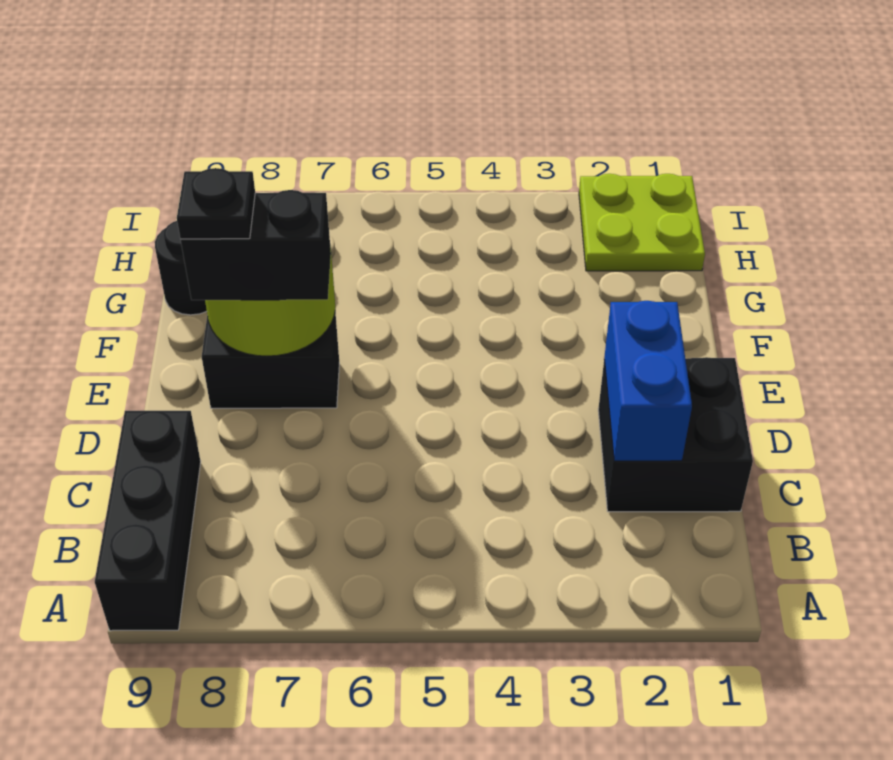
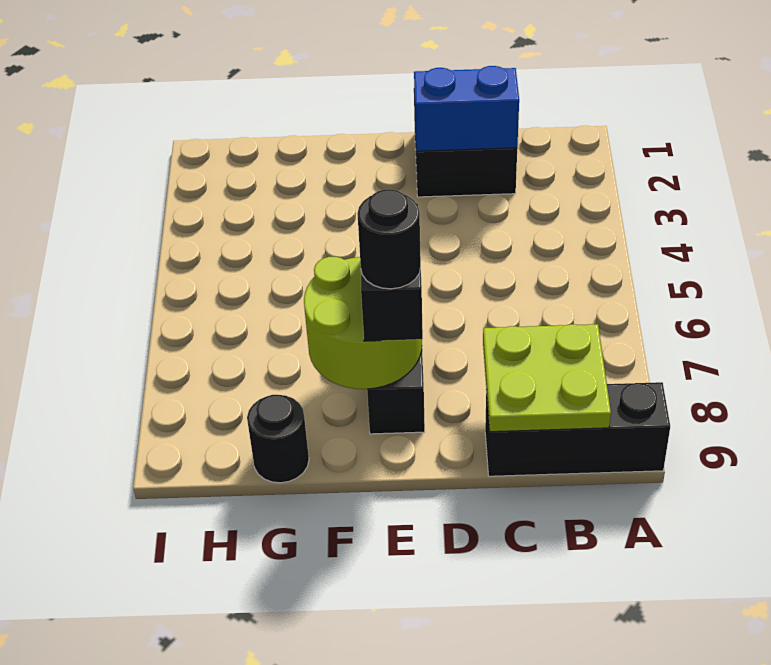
black plate E8 level 4 -> black round brick E8 level 4
lime plate H1:I2 level 1 -> lime plate B8:C9 level 2

